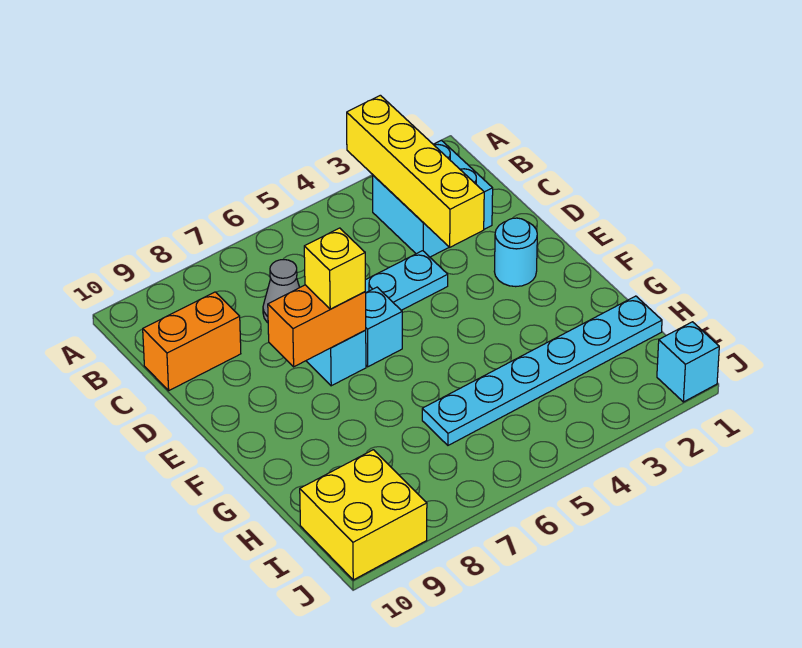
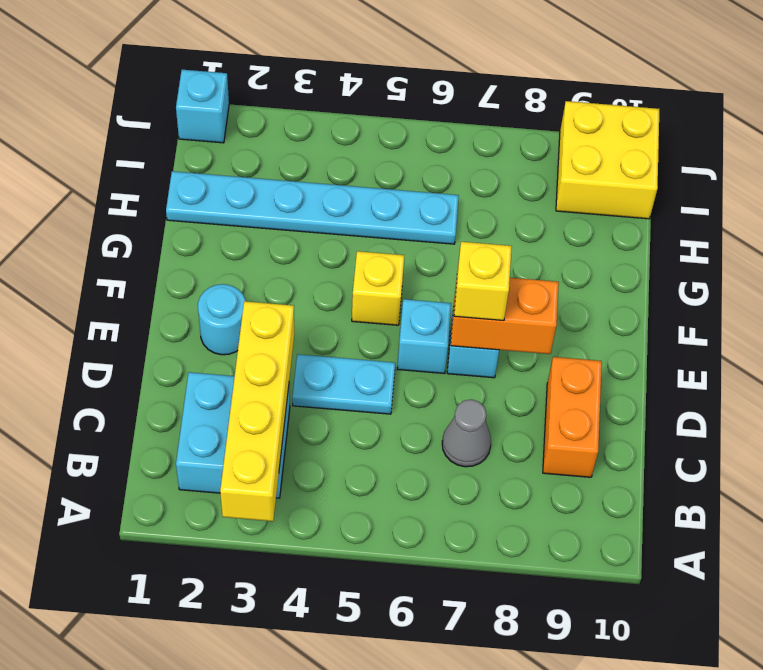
orange brick C9:C10 level 1 -> orange brick C9:D9 level 1
none -> yellow brick F5 level 1

